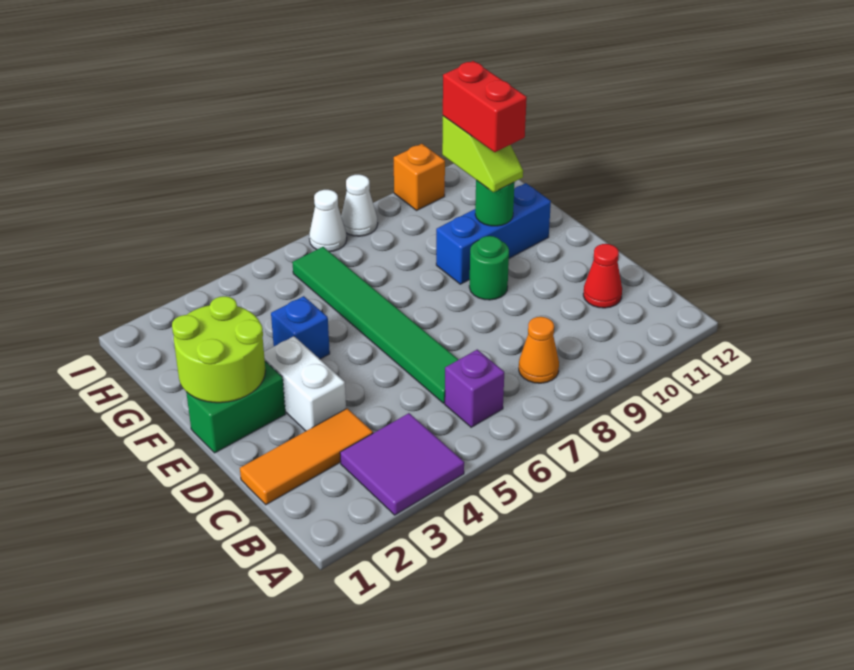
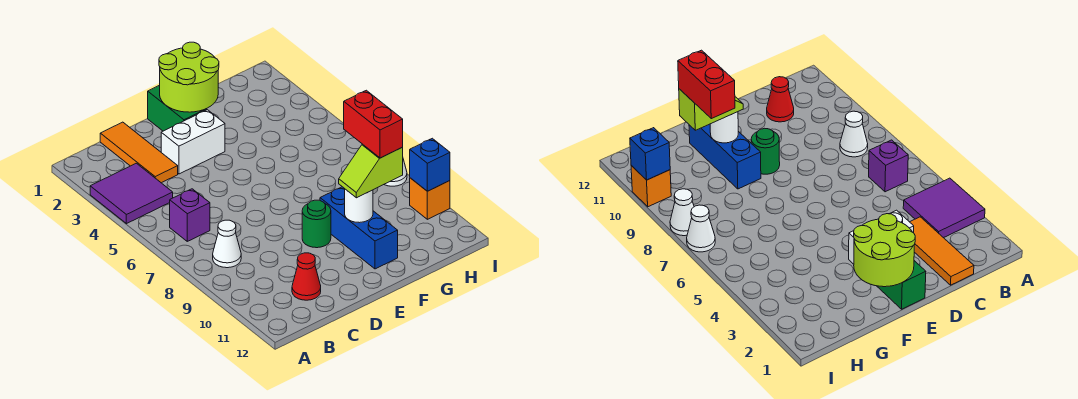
orange cone B8 level 1 -> white cone B8 level 1
green tile C6:H6 level 1 -> none
blue brick F4 level 1 -> blue brick I10 level 2
green round brick F10 level 2 -> white round brick F10 level 2
red brick F10:G10 level 4 -> red brick G9:G10 level 4

